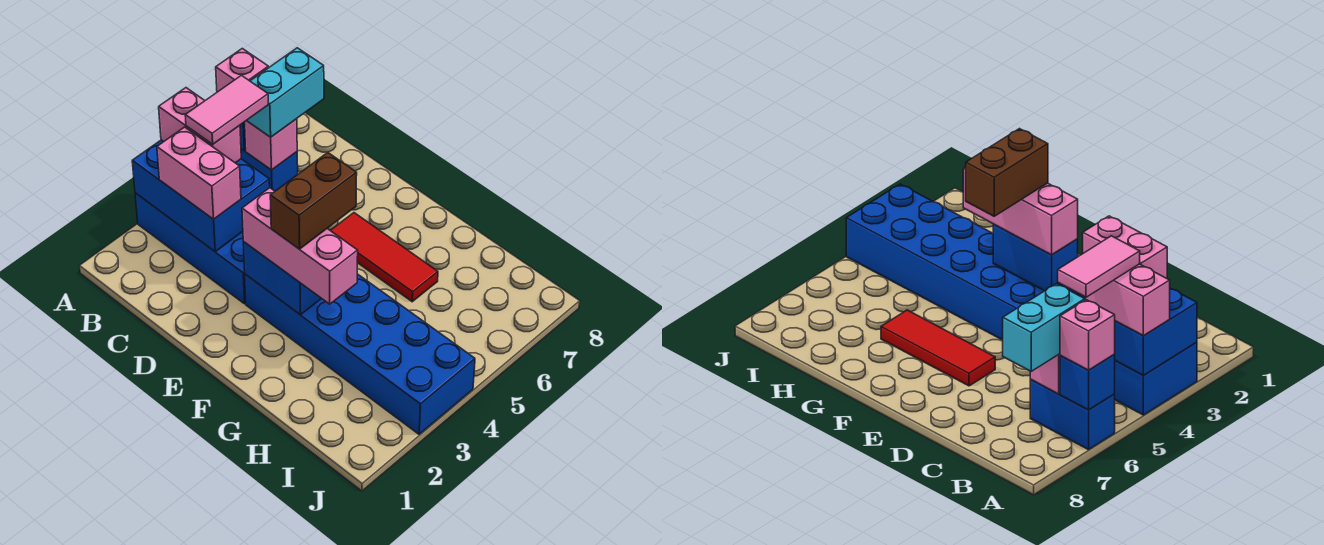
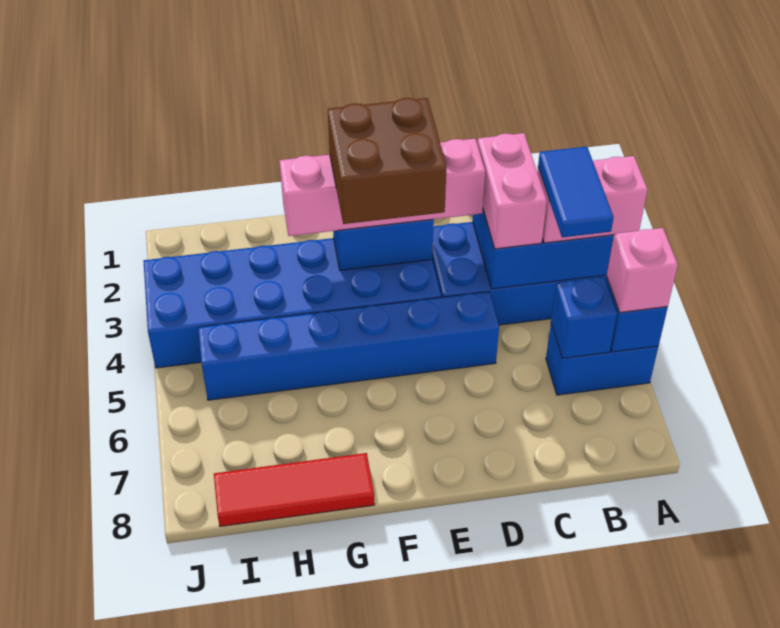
pink brick B3:C3 level 3 -> pink brick C3:C4 level 3
pink tile B4:B5 level 4 -> blue tile B4:B5 level 4
pink brick B6 level 2 -> blue brick B6 level 2
cyan brick B6:B7 level 3 -> none
none -> blue brick D5:I5 level 1
pink brick E3:G3 level 3 -> pink brick D3:G3 level 3
red tile E6:G6 level 1 -> red tile G8:I8 level 1
brown brick F3:F4 level 4 -> brown brick E3:F4 level 4

